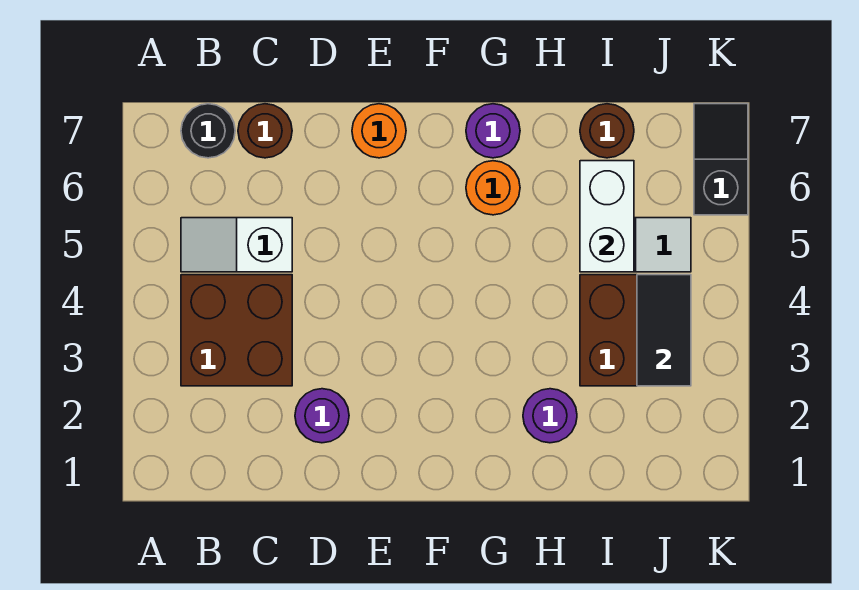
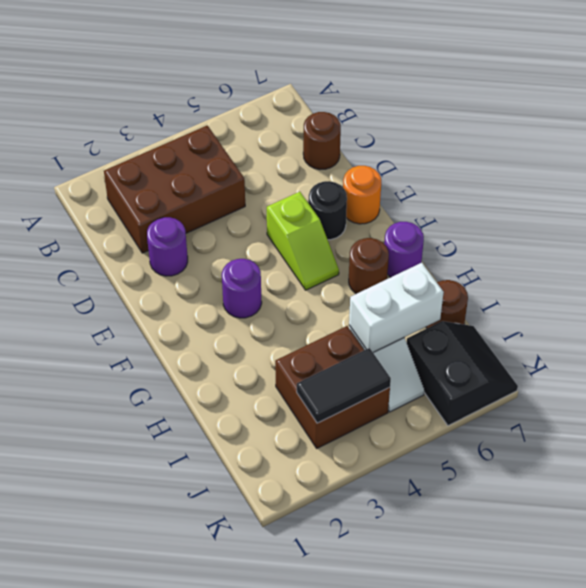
brown brick B3:C4 level 1 -> brown brick B2:C4 level 1
white slope B5:C5 level 1 top C -> none
black round brick B7 level 1 -> black round brick E6 level 1
none -> lime slope E5:F5 level 1 top E
orange round brick G6 level 1 -> brown round brick G6 level 1
purple round brick H2 level 1 -> purple round brick F3 level 1
black slope K6:K7 level 1 top 6 -> black slope J6:K7 level 1 top 6

